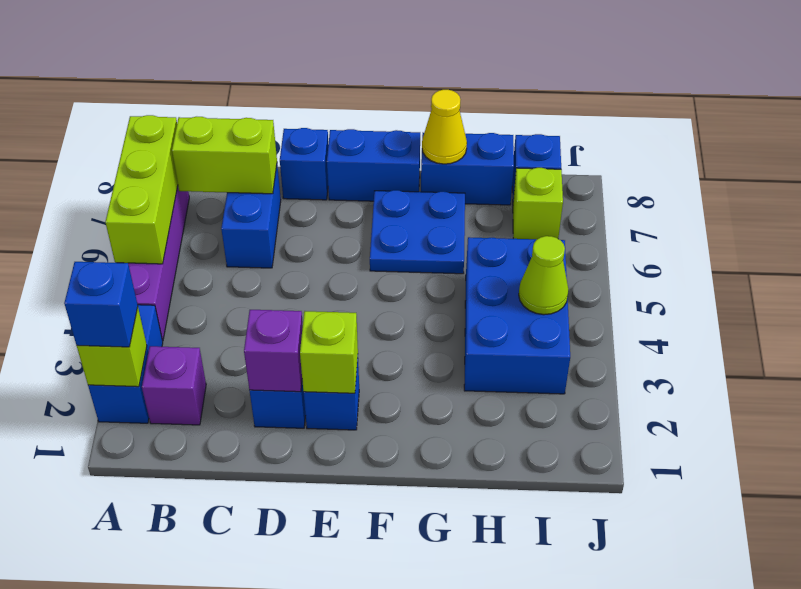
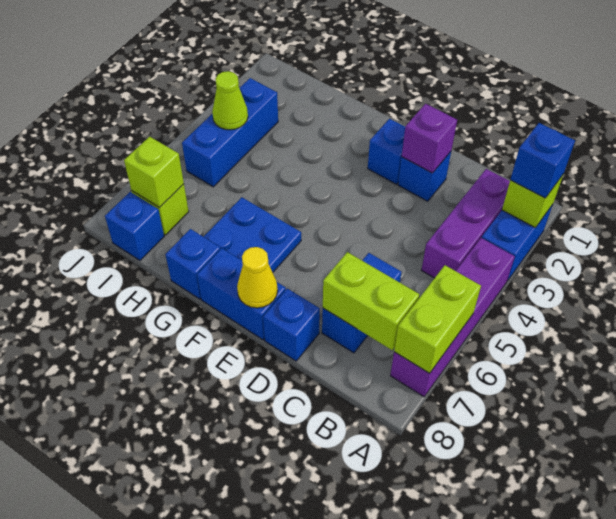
lime brick A5:A7 level 2 -> lime brick A6:A7 level 2
purple brick B2 level 1 -> purple brick B2:B4 level 1
lime brick E2 level 2 -> lime brick I7 level 2
blue brick G8:H8 level 1 -> blue brick G8 level 1
yellow cone G8 level 2 -> yellow cone E8 level 2
blue brick H3:I5 level 1 -> blue brick I3:I5 level 1

